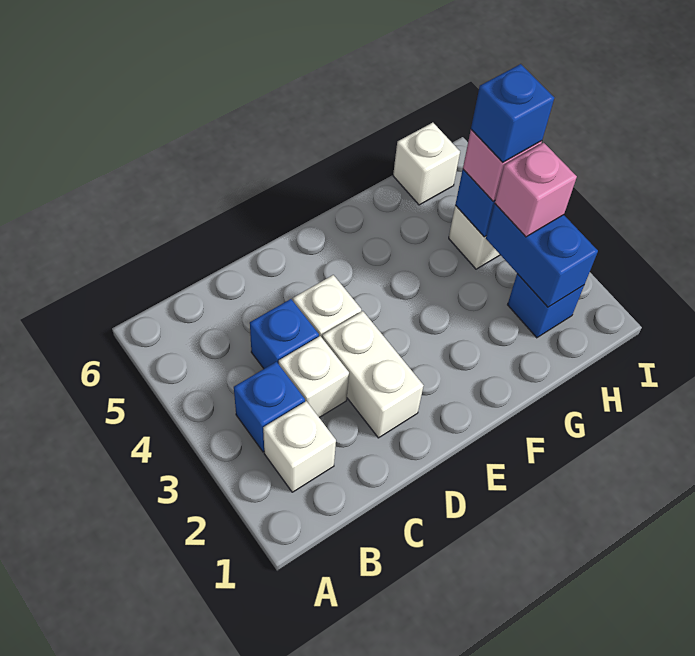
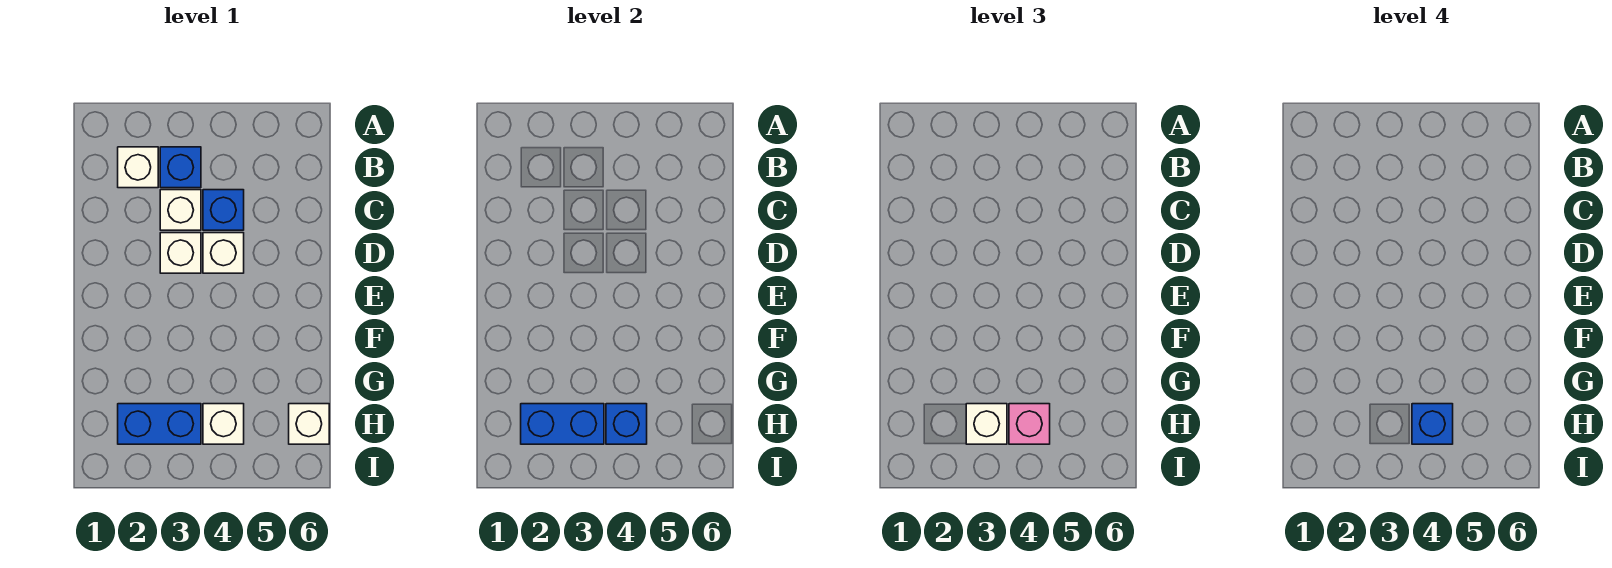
white brick D2:D3 level 1 -> white brick D3 level 1
blue brick H2 level 1 -> blue brick H2:H3 level 1
pink brick H3 level 3 -> white brick H3 level 3

